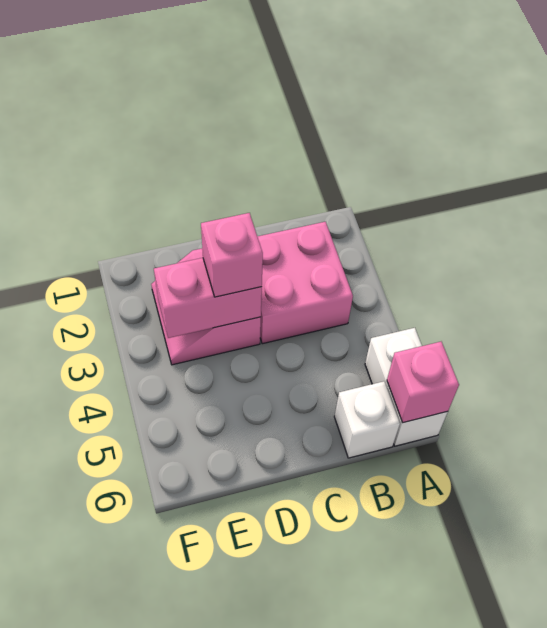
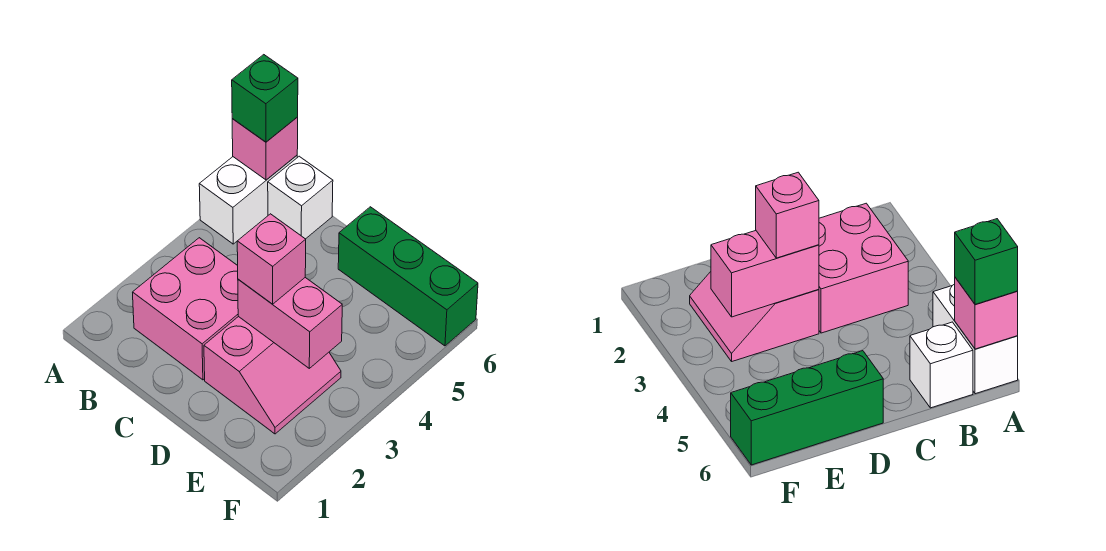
none -> green brick A6 level 3
none -> green brick D6:F6 level 1

